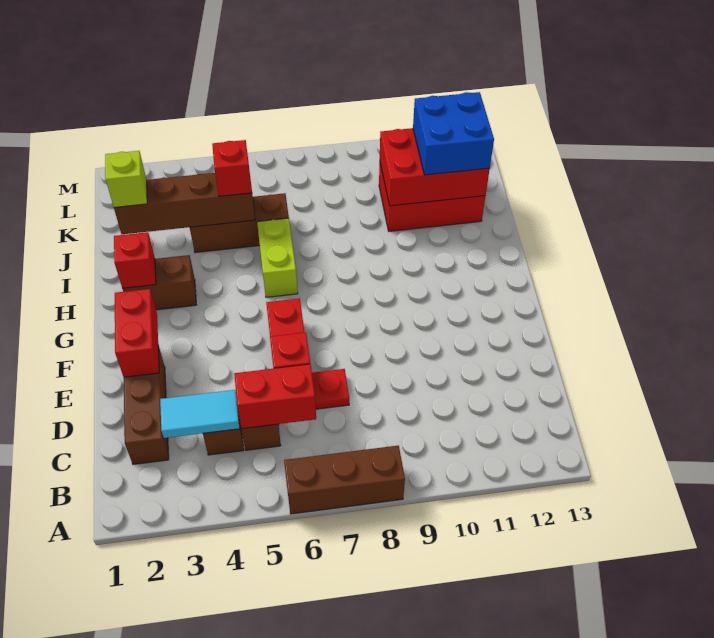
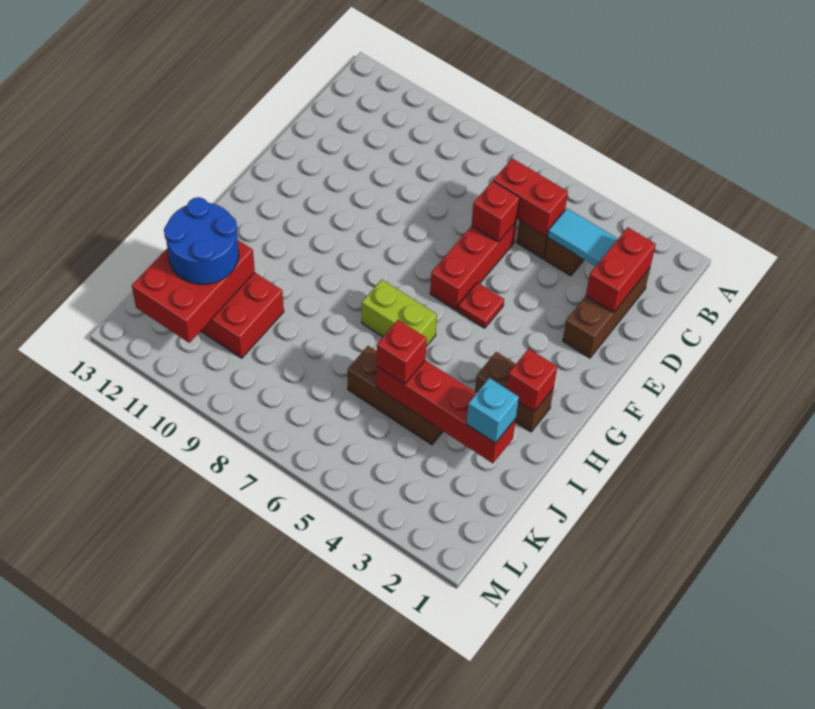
brown brick A6:A8 level 1 -> none
red plate D7 level 1 -> red plate F5 level 1
red brick E2:F2 level 2 -> red brick C2:D2 level 2
lime brick H6:I6 level 1 -> lime brick H6:H7 level 1
brown brick J2:J5 level 2 -> red brick J2:J5 level 2
lime brick J2 level 3 -> cyan brick J2 level 3
red brick J10:K12 level 2 -> red brick J11:L12 level 2
blue brick J11:K12 level 3 -> blue round brick J11:K12 level 3

